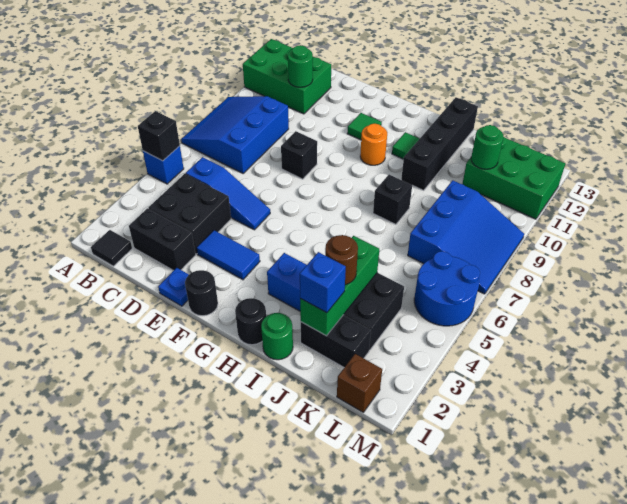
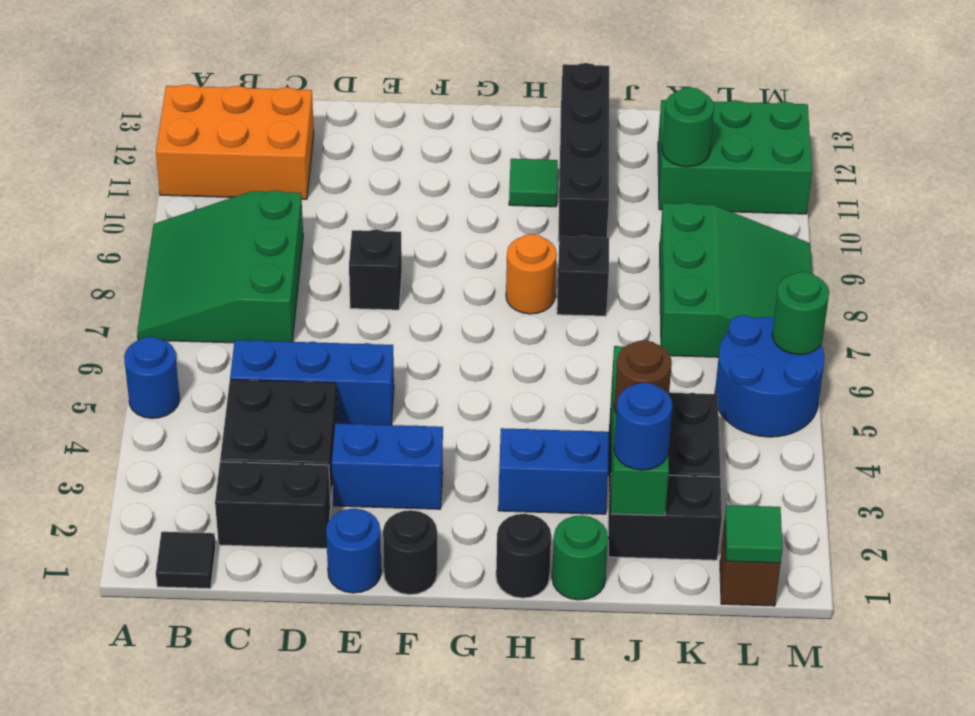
blue brick A5 level 1 -> blue round brick A5 level 1
black brick A5 level 2 -> none
blue slope A7:C9 level 1 top C -> green slope A7:C9 level 1 top C
green brick A11:C12 level 1 -> orange brick A11:C12 level 1
blue slope C5:E5 level 1 top C -> blue brick C5:E5 level 1
green round brick C11 level 2 -> green round brick M6 level 2
blue plate E1 level 1 -> blue round brick E1 level 1
blue tile E3:F3 level 1 -> blue brick E3:F3 level 1
green tile F11 level 1 -> green tile L1 level 2
orange round brick G10 level 1 -> orange round brick H8 level 1
blue brick J2 level 3 -> blue round brick J2 level 3
blue slope K7:M9 level 1 top K -> green slope K7:M9 level 1 top K

